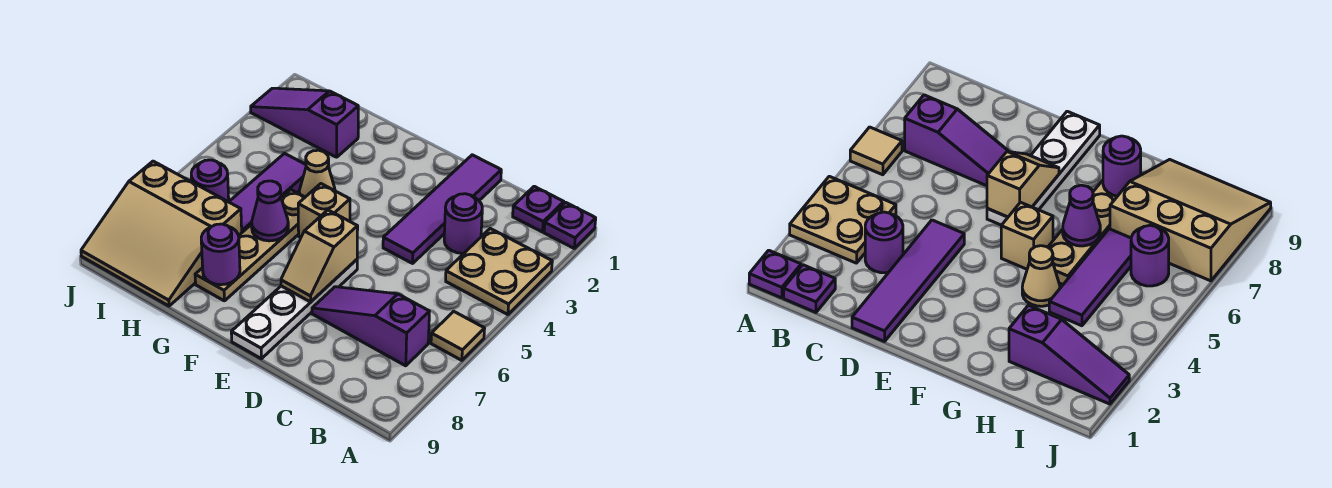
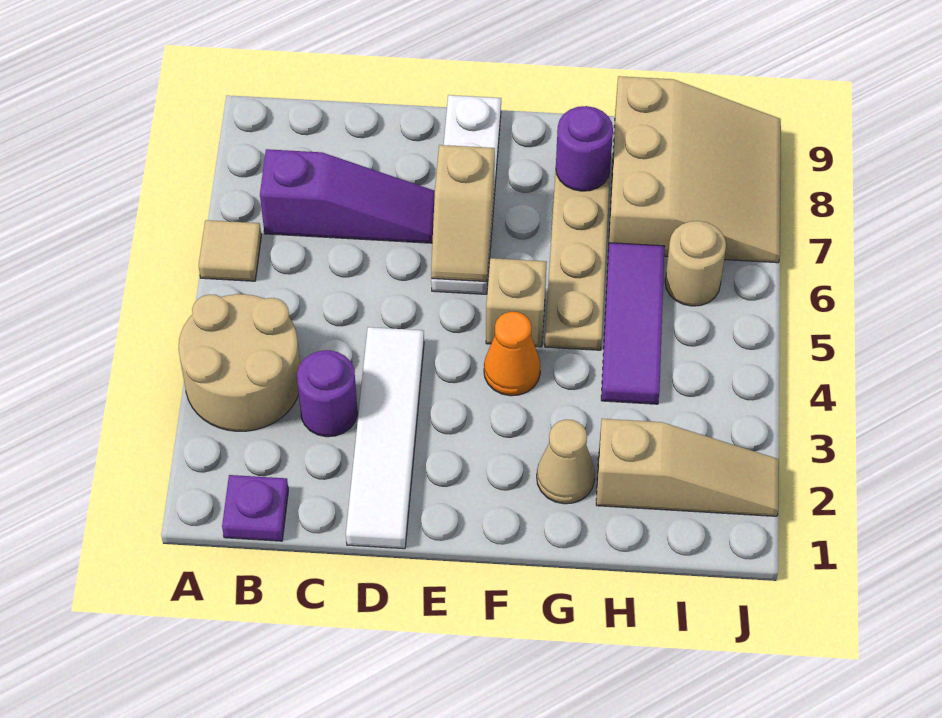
purple plate A1 level 1 -> none
tan plate A3:B4 level 1 -> tan round brick A3:B4 level 1
purple tile D1:D4 level 1 -> white tile D1:D4 level 1
tan slope E6:E7 level 2 top 6 -> tan slope E6:E7 level 2 top 7
none -> orange cone F4 level 1
tan cone G4 level 1 -> tan cone G2 level 1
purple cone G6 level 2 -> none
purple slope H2:J2 level 1 top H -> tan slope H2:J2 level 1 top H
tan slope H7:J9 level 1 top 7 -> tan slope H7:J9 level 1 top H
purple round brick I6 level 1 -> tan round brick I6 level 1

